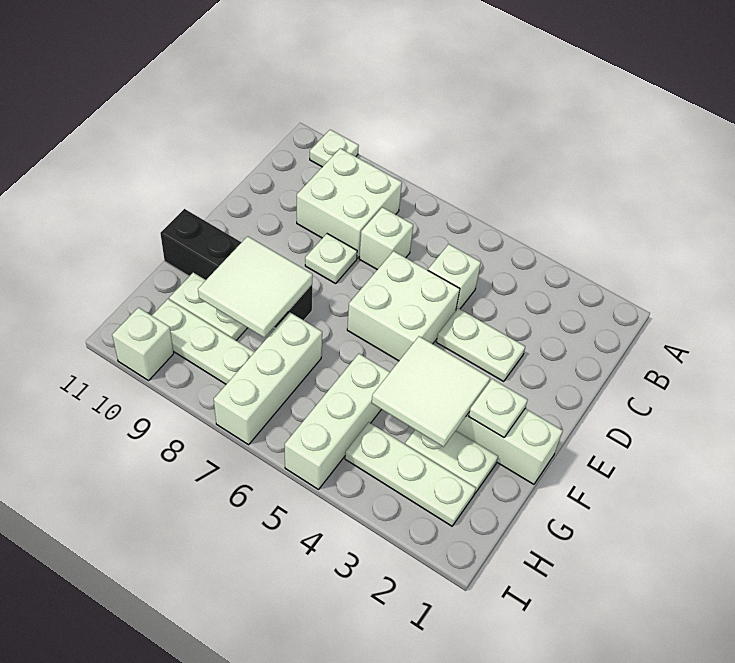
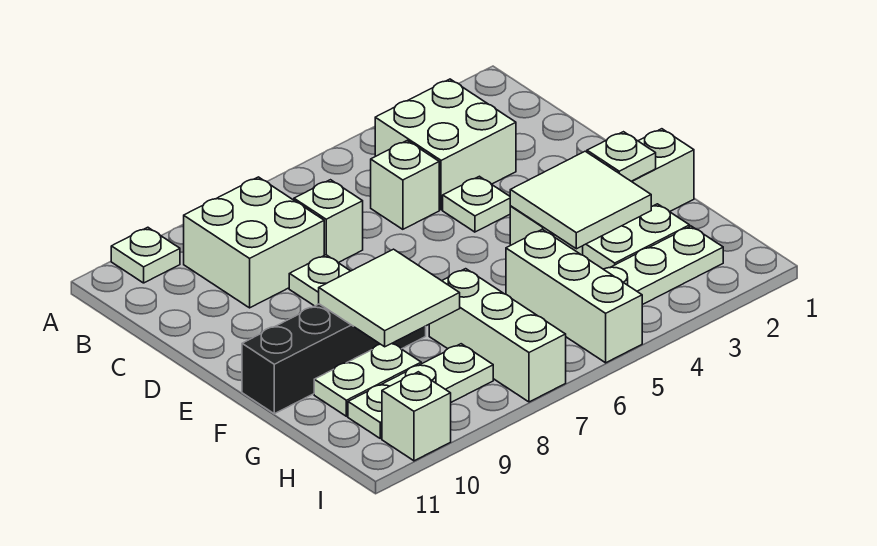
white plate D3:D4 level 1 -> white plate D4 level 1
white brick D5:E6 level 1 -> white brick B3:C4 level 1

